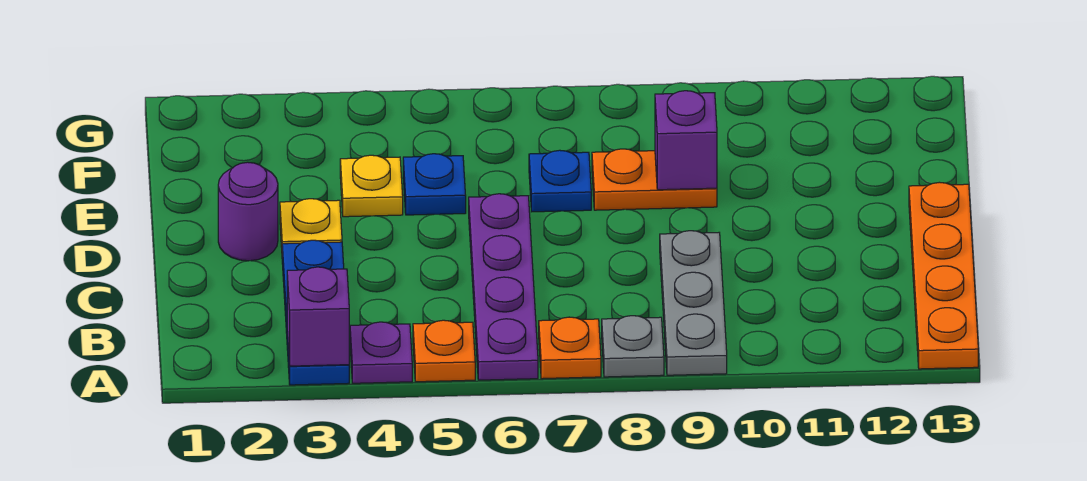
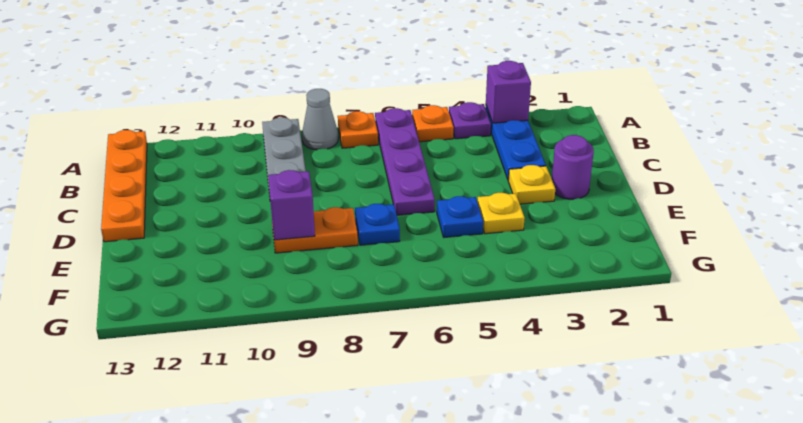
grey plate A8 level 1 -> grey cone A8 level 1

